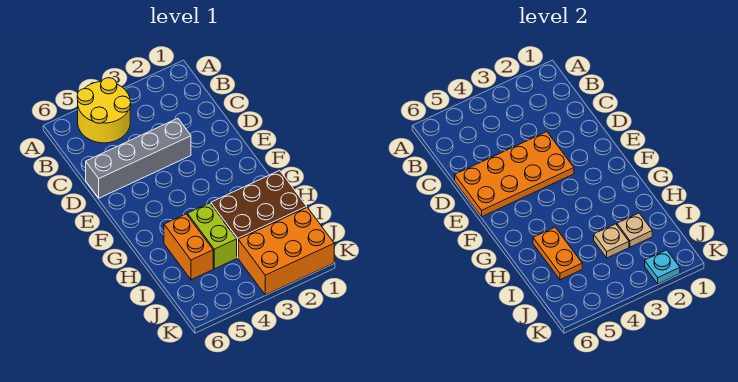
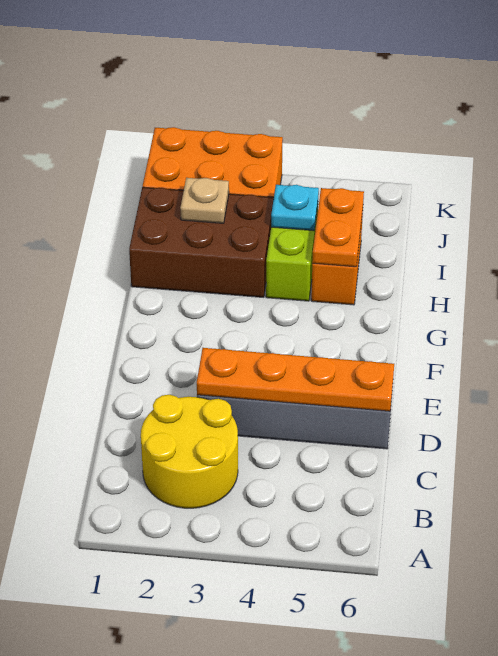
yellow round brick A4:B5 level 1 -> yellow round brick B2:C3 level 1
orange plate D3:E6 level 2 -> orange plate D3:D6 level 2
tan plate I3 level 2 -> none
cyan plate K2 level 2 -> cyan plate I4 level 2

